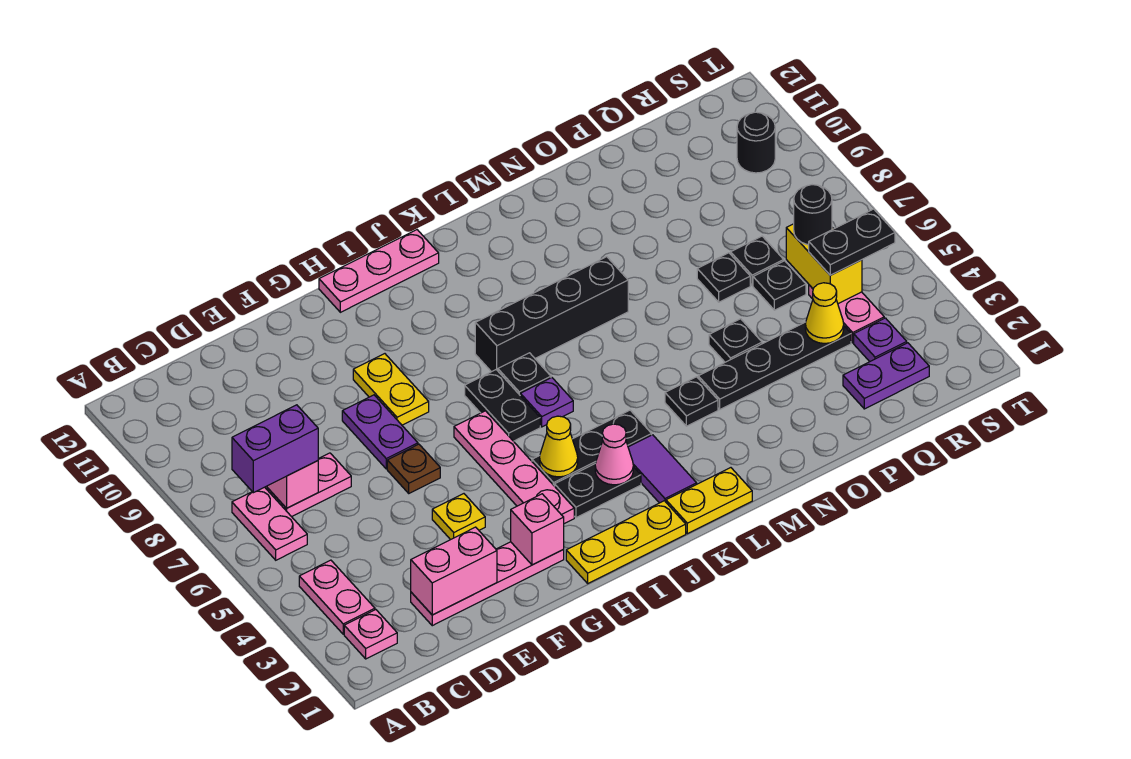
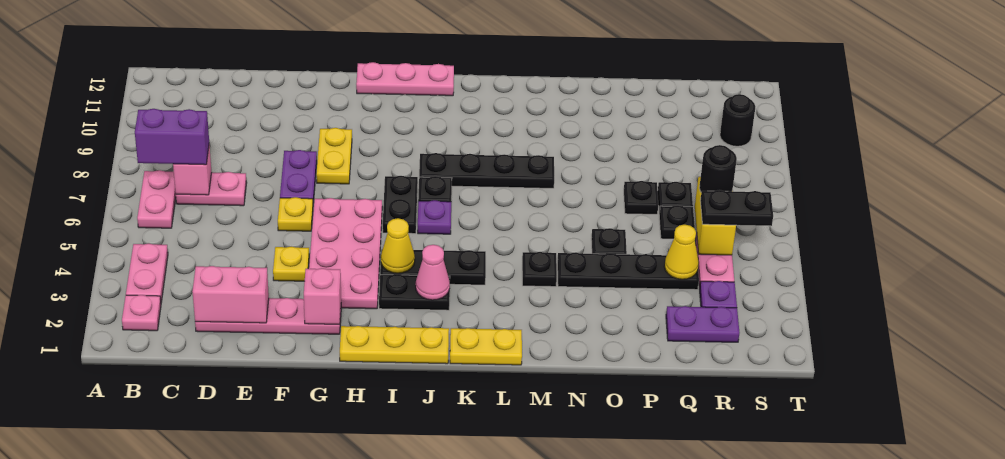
brown plate F6 level 1 -> yellow plate F6 level 1
pink plate H3:H6 level 1 -> pink plate G3:H6 level 1
black brick J8:M8 level 1 -> black plate J8:M8 level 1
purple tile K2:K3 level 1 -> none

